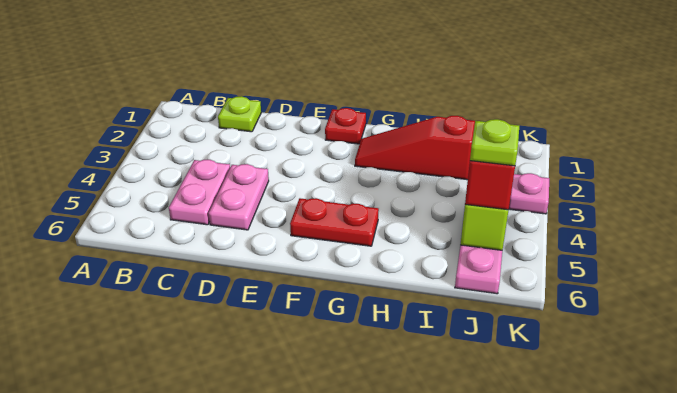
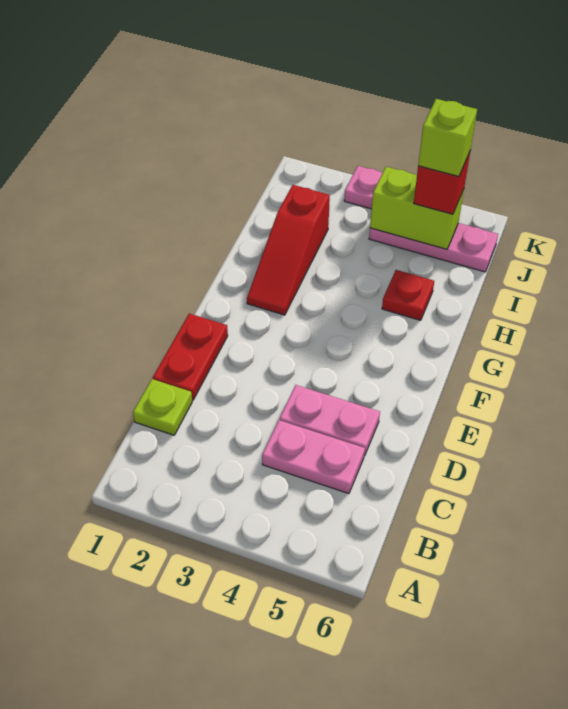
red plate F1 level 1 -> red plate H5 level 1
red plate F5:G5 level 1 -> red plate D1:E1 level 1
lime plate J5 level 4 -> lime brick J5 level 4

